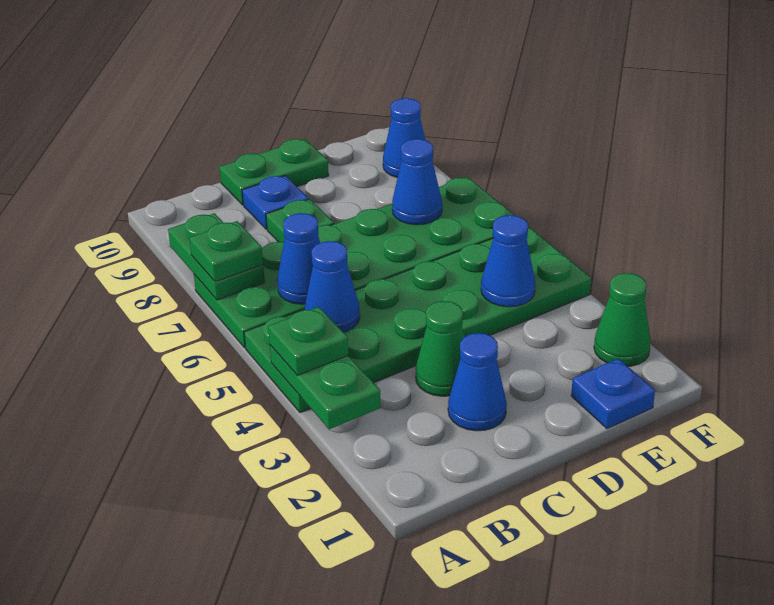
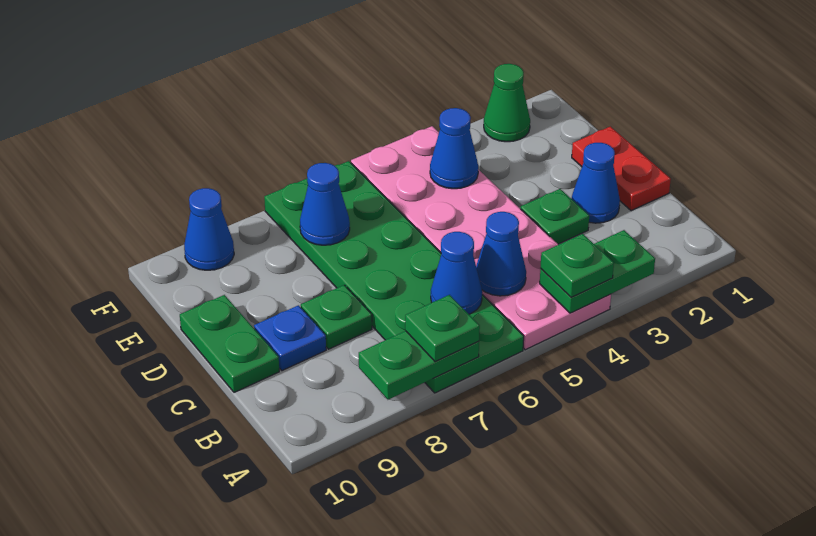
green plate A4:F5 level 1 -> pink plate A4:F5 level 1
none -> red plate C1:D1 level 1
green cone C3 level 1 -> green plate C3 level 1
blue plate E1 level 1 -> none

